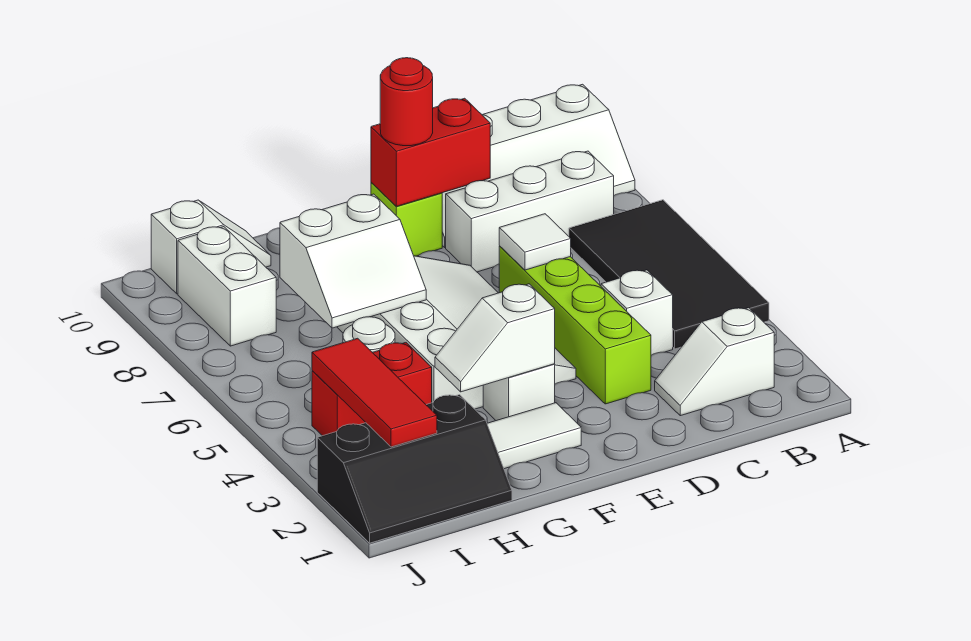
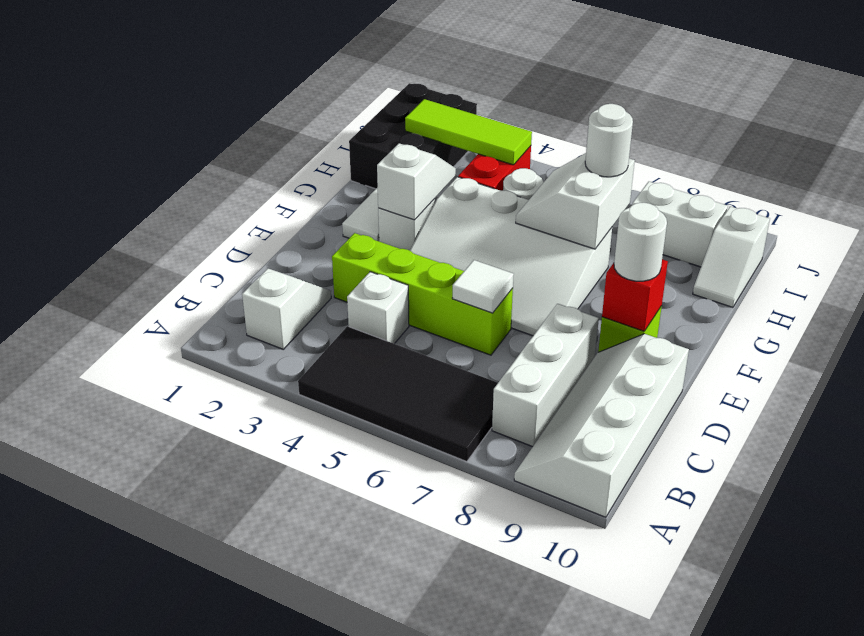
red brick D9:E9 level 2 -> red brick E9 level 2
red round brick E9 level 3 -> white round brick E9 level 3
black slope H1:J2 level 1 top 2 -> black brick H1:J2 level 1
none -> white round brick H7 level 3
red tile I2:I4 level 2 -> lime tile I2:I4 level 2

